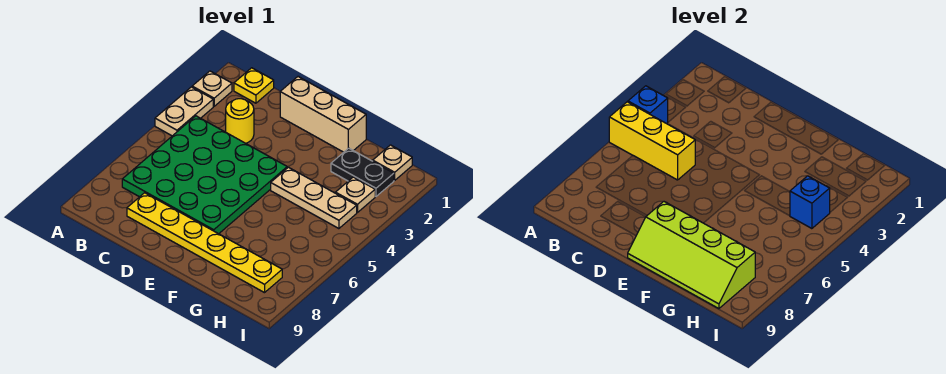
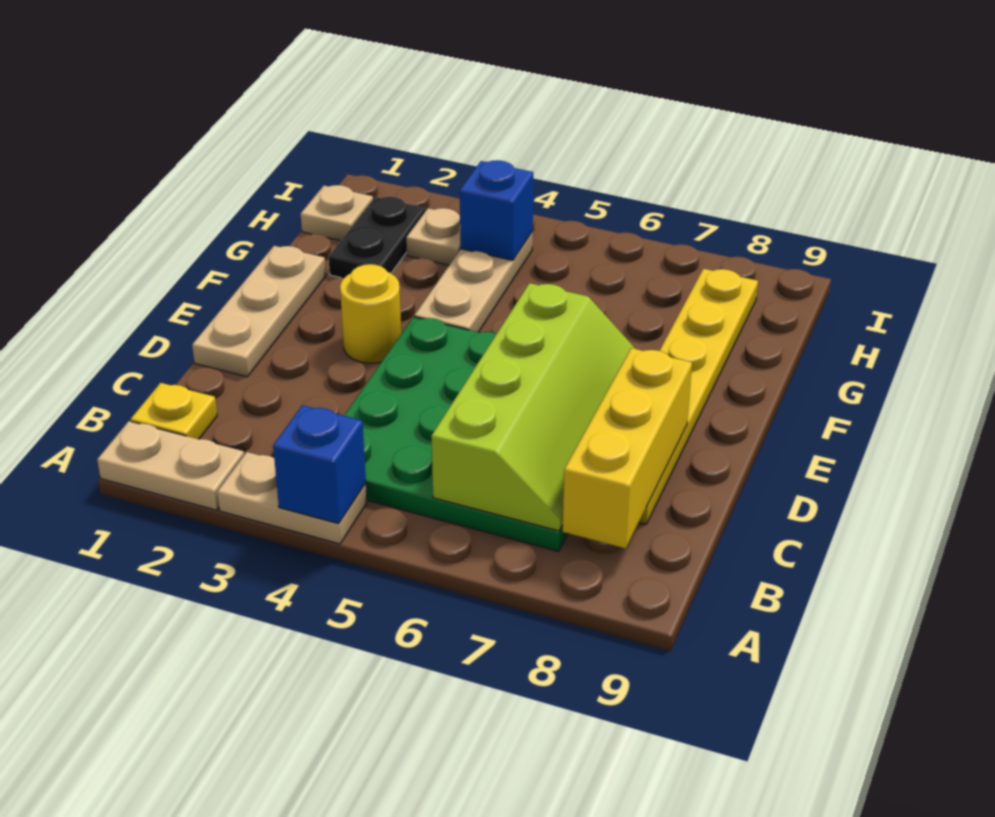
tan plate A2 level 1 -> tan plate A1:A2 level 1
yellow brick A5:C5 level 2 -> yellow brick B8:D8 level 2
yellow round brick C3 level 1 -> yellow round brick E3 level 1
tan brick D1:F1 level 1 -> tan plate D1:F1 level 1
lime slope E8:H9 level 2 top 8 -> lime slope B6:E7 level 2 top 6

